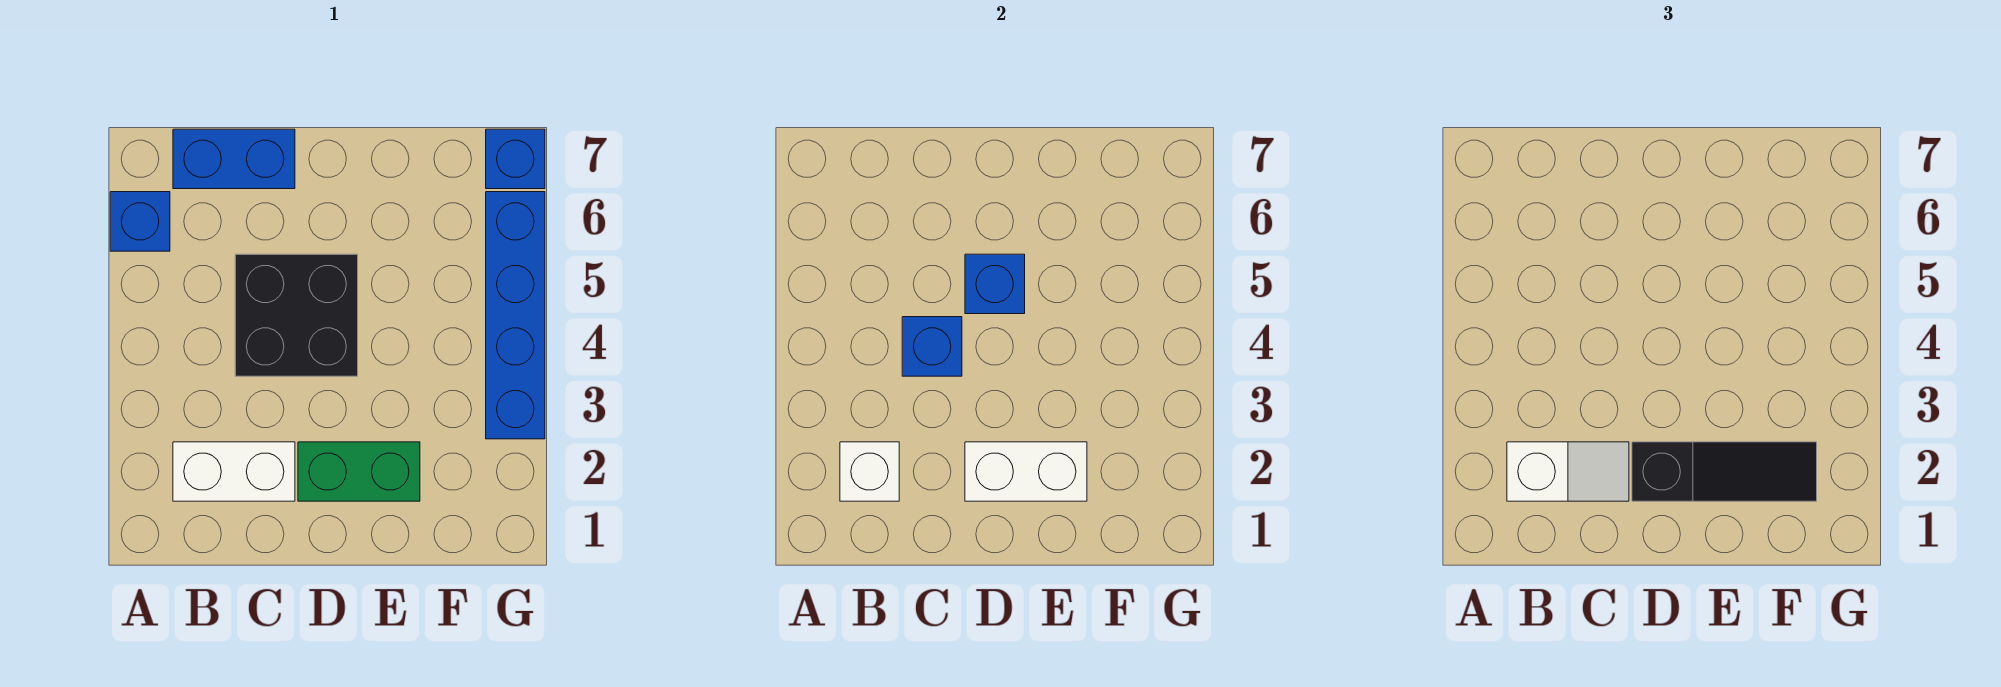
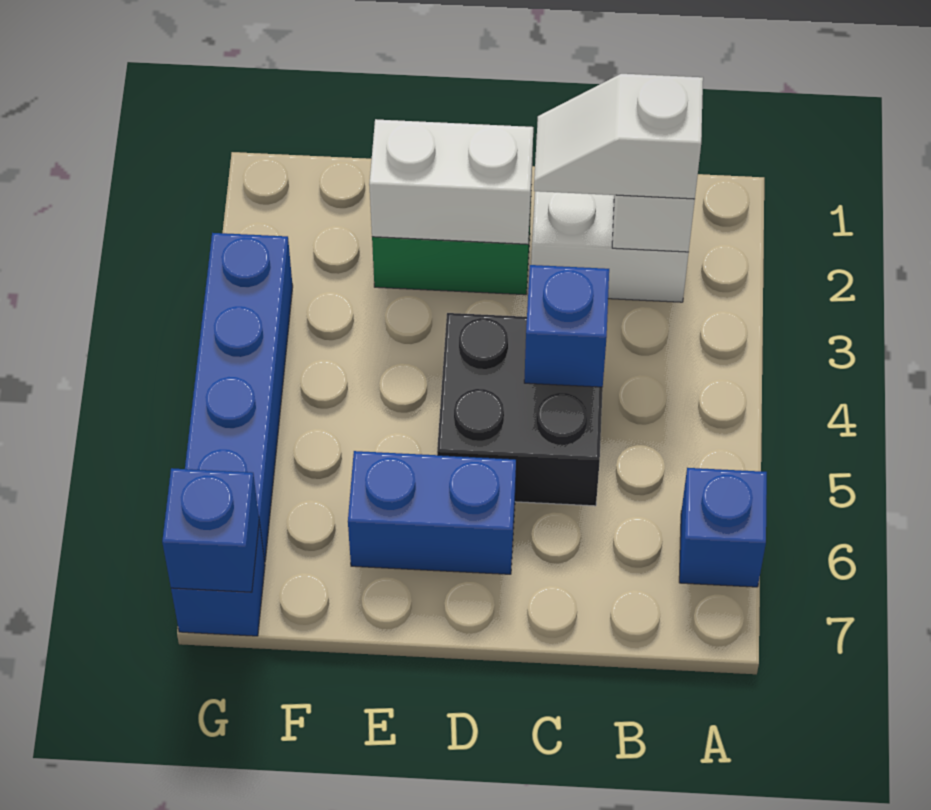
blue brick B7:C7 level 1 -> blue brick D6:E6 level 1
black slope D2:F2 level 3 top D -> none
blue brick D5 level 2 -> blue brick G7 level 2

